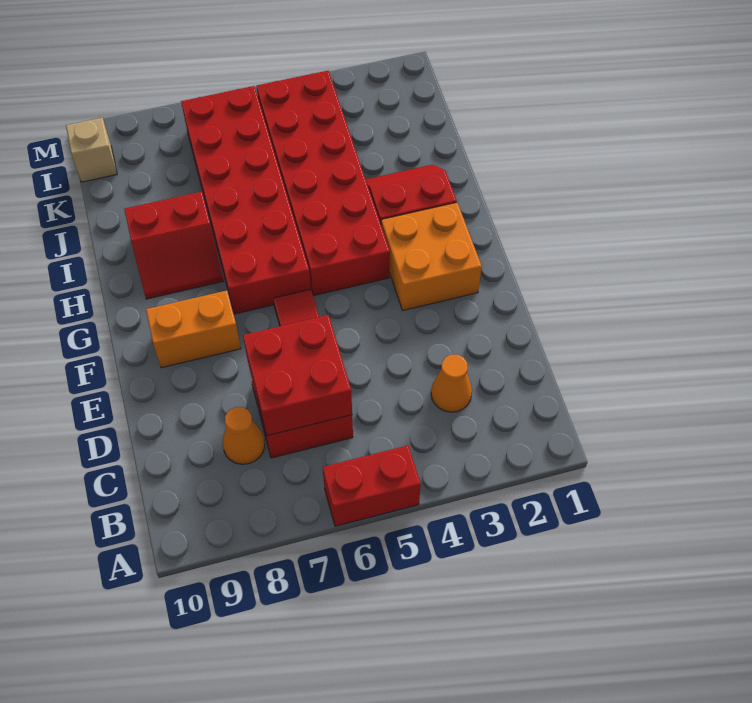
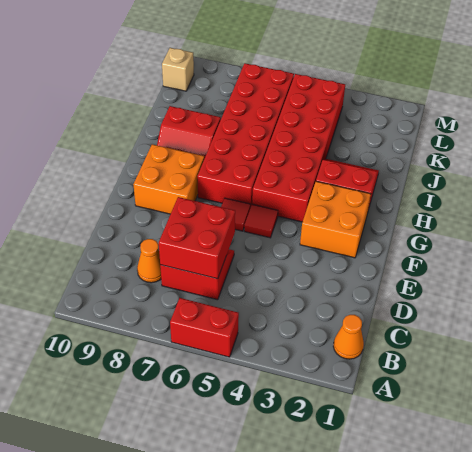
orange cone C3 level 1 -> orange cone B1 level 1
none -> red tile F5 level 1
orange brick F8:F9 level 1 -> orange brick F8:G9 level 1

